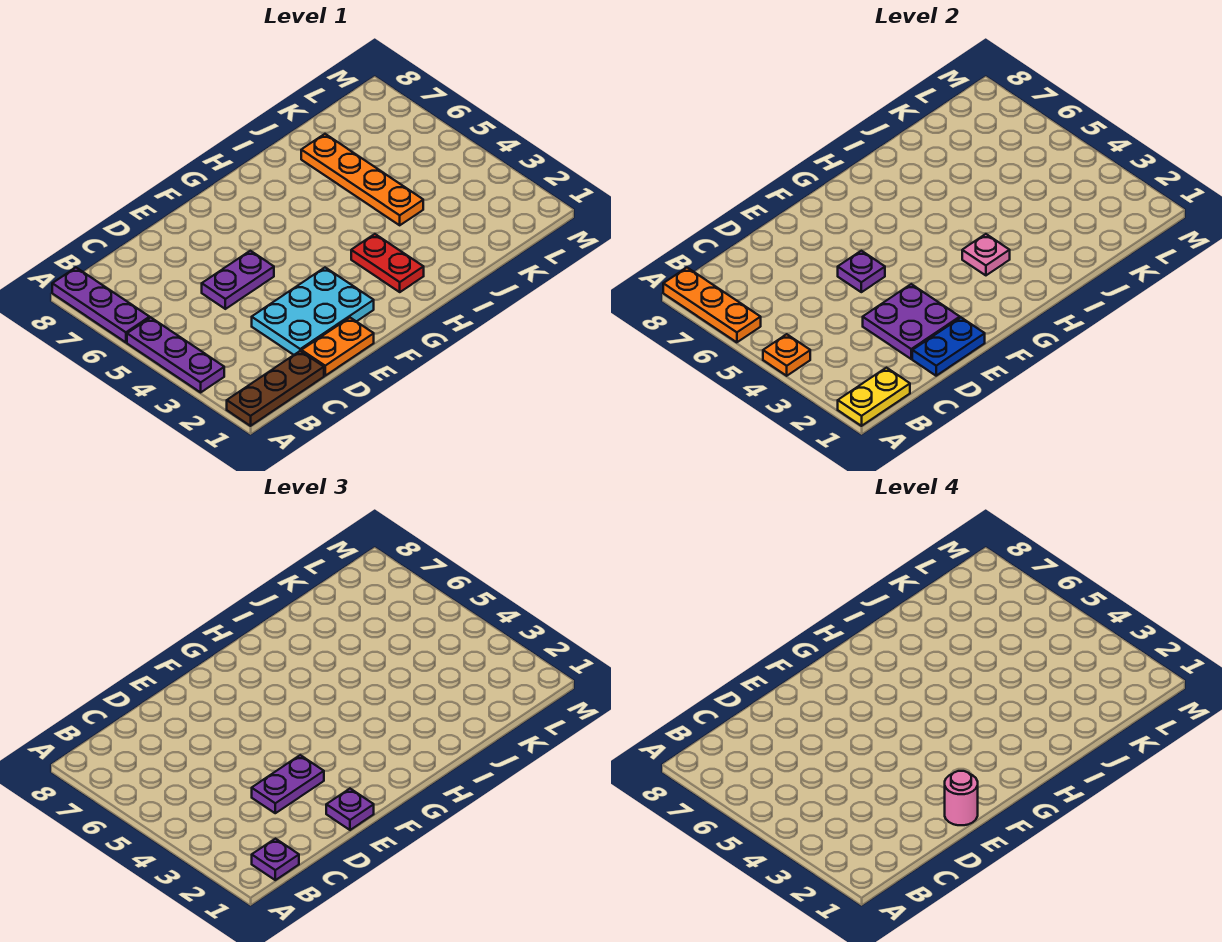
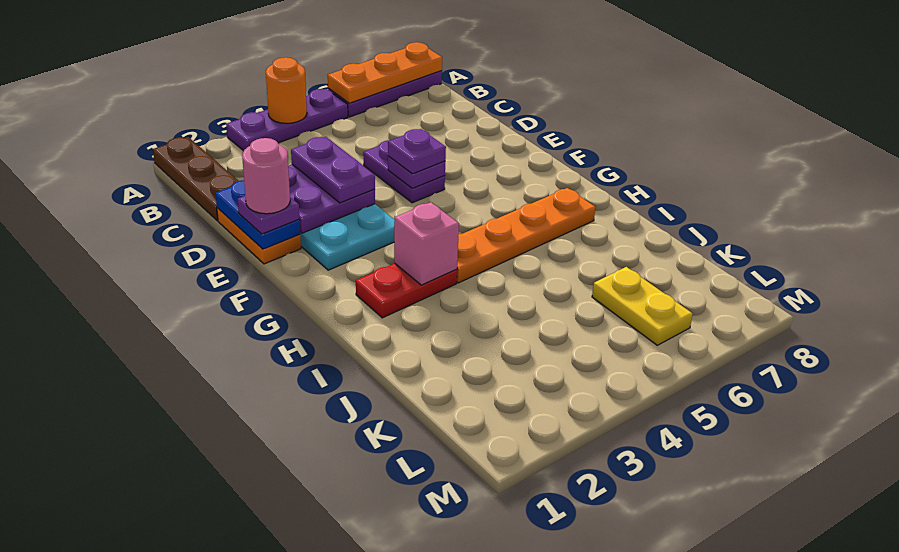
yellow plate A1:B1 level 2 -> yellow plate K6:L6 level 1
orange plate A4 level 2 -> orange round brick A4 level 2
purple plate B1 level 3 -> purple plate E5 level 3
pink plate H3 level 2 -> pink brick H3 level 2
orange plate J4:J7 level 1 -> orange plate H4:H7 level 1

